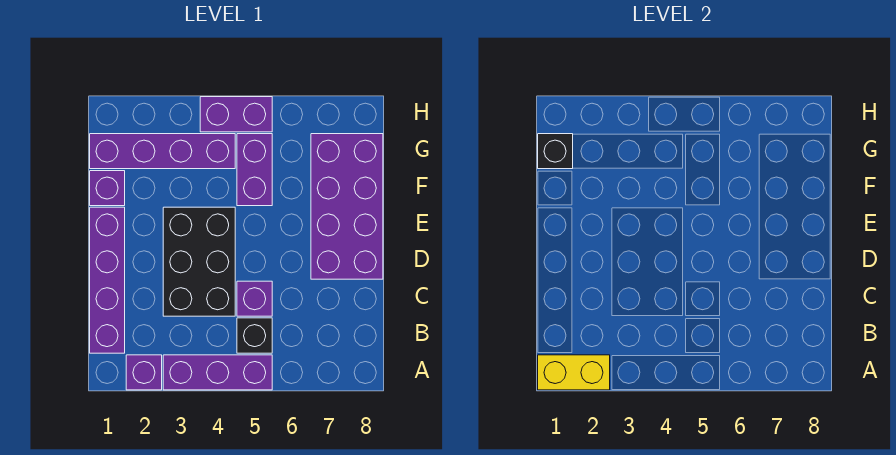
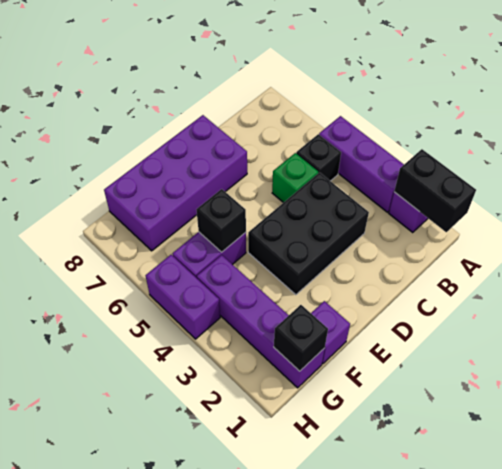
yellow brick A1:A2 level 2 -> black brick A1:A2 level 2
purple brick B1:E1 level 1 -> none
purple brick C5 level 1 -> green brick C5 level 1
none -> black brick F5 level 2

